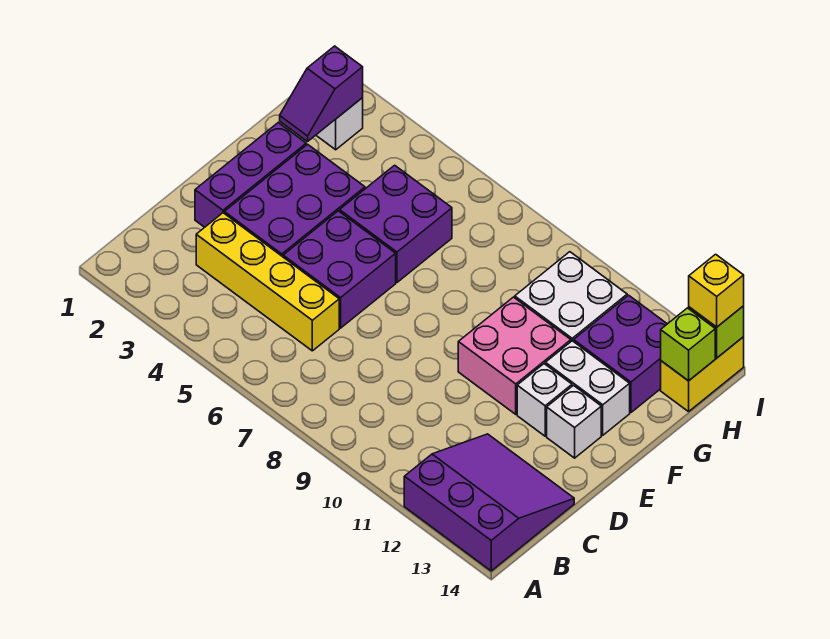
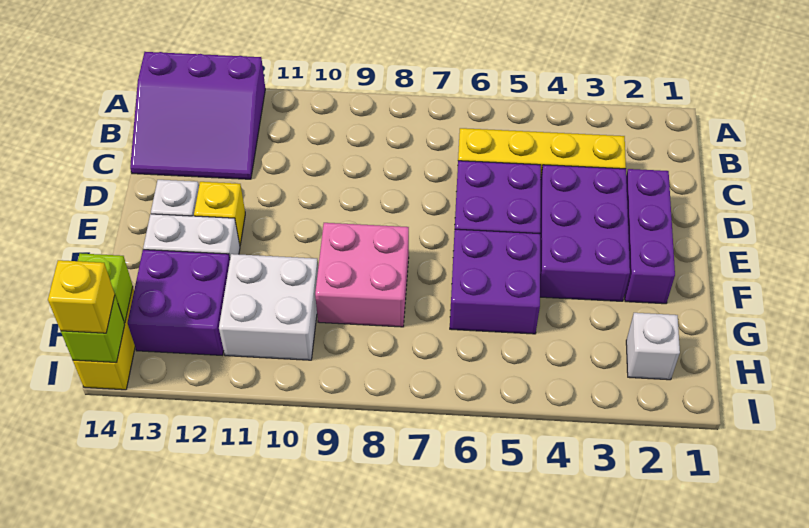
pink brick E10:F11 level 1 -> pink brick F8:G9 level 1
white brick E12 level 1 -> yellow brick E12 level 1
purple slope G2:H2 level 2 top H -> none

